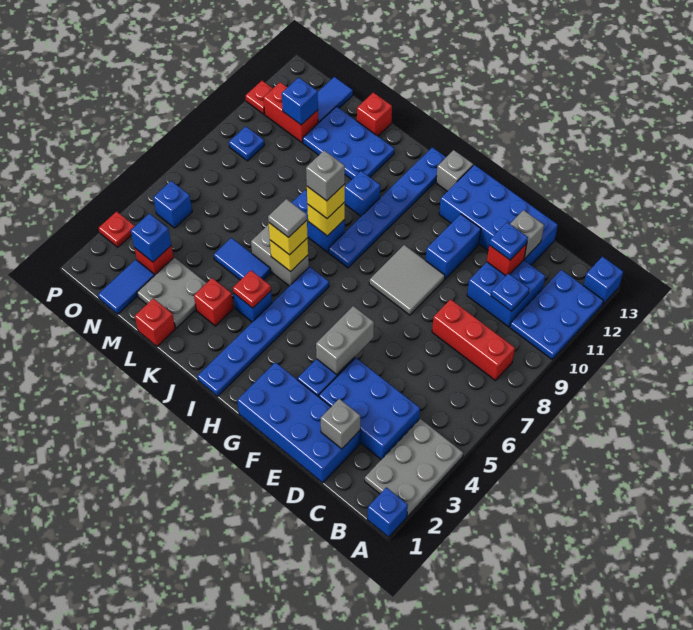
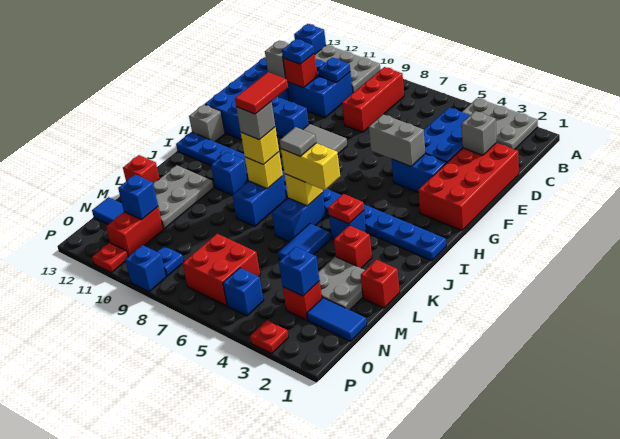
blue brick A1 level 1 -> blue brick P9 level 1
blue plate A10:B12 level 1 -> grey plate A10:B12 level 1
blue brick D1:G2 level 1 -> red brick D1:G2 level 1
none -> red tile I8:J8 level 5
grey brick J6:K6 level 1 -> blue brick J6:K6 level 1
yellow brick J6 level 3 -> yellow brick J5:J6 level 3
blue plate K11:M12 level 1 -> grey plate K11:M12 level 1
none -> red brick N6:O7 level 1

